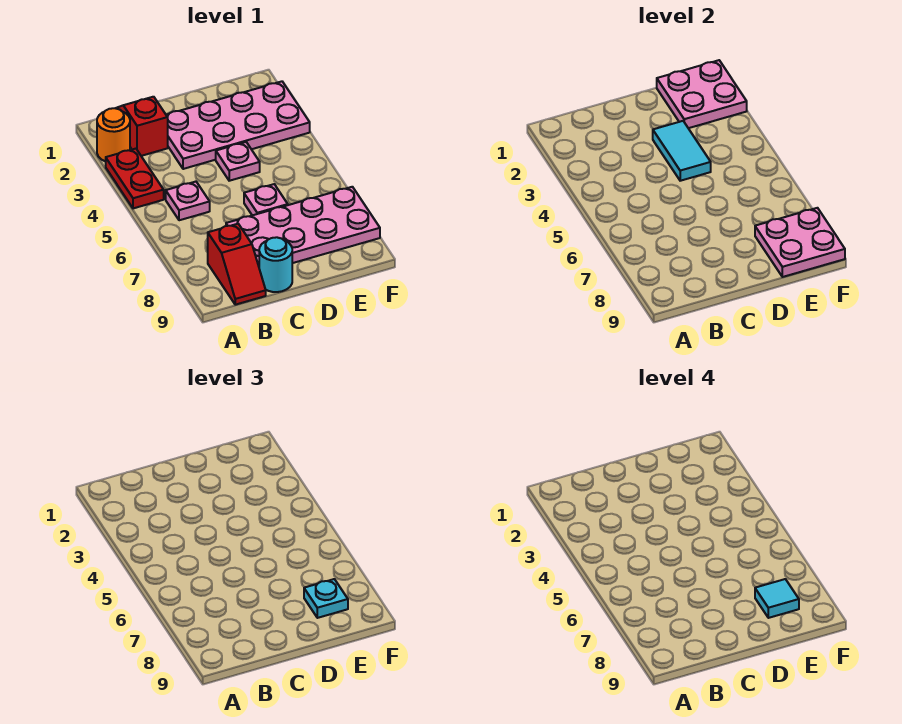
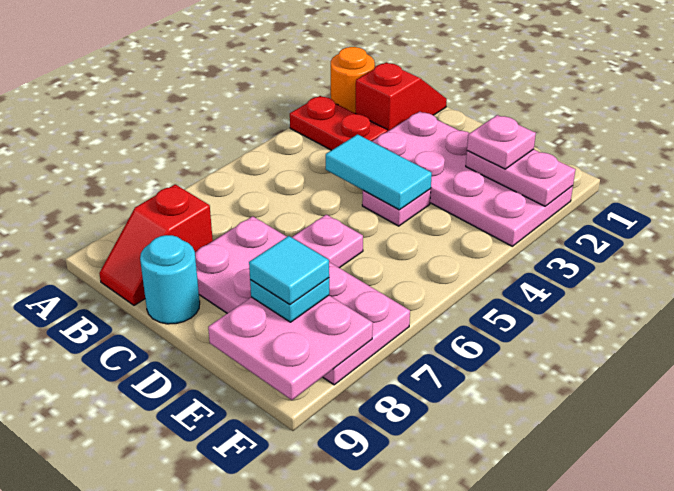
red plate A3:A4 level 1 -> red plate A3:B3 level 1
pink plate B5 level 1 -> pink plate E2 level 3
cyan tile D3:D4 level 2 -> cyan tile C4:D4 level 2
pink plate E1:F2 level 2 -> pink plate E2:F2 level 2

